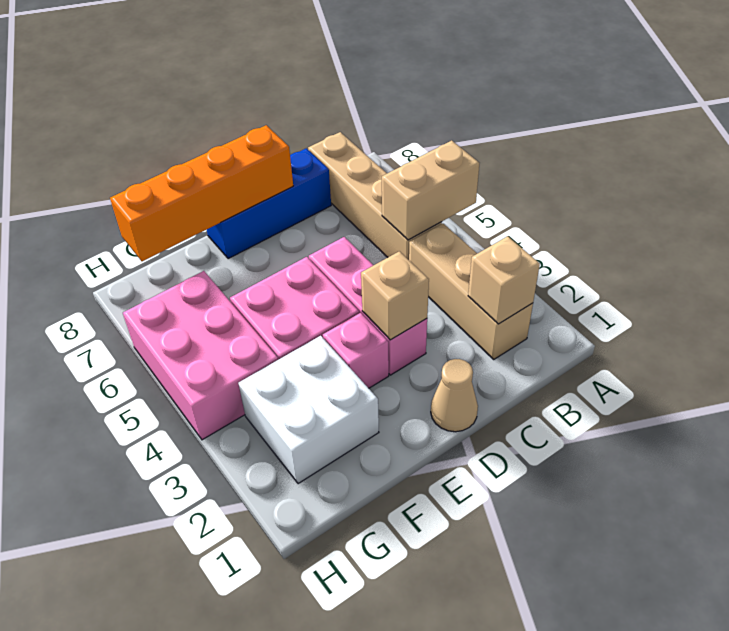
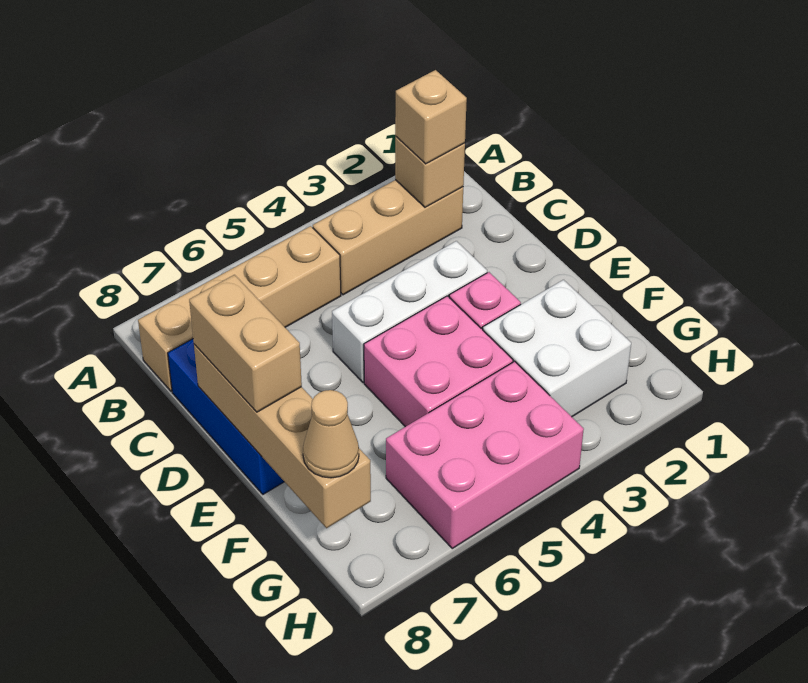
tan brick A5:B5 level 2 -> tan brick D8:E8 level 3
tan cone D1 level 1 -> tan cone G8 level 3
pink brick D3:D5 level 1 -> white brick D3:D5 level 1
tan brick D3 level 2 -> tan brick B2 level 3
orange brick D8:G8 level 2 -> tan brick D8:G8 level 2

